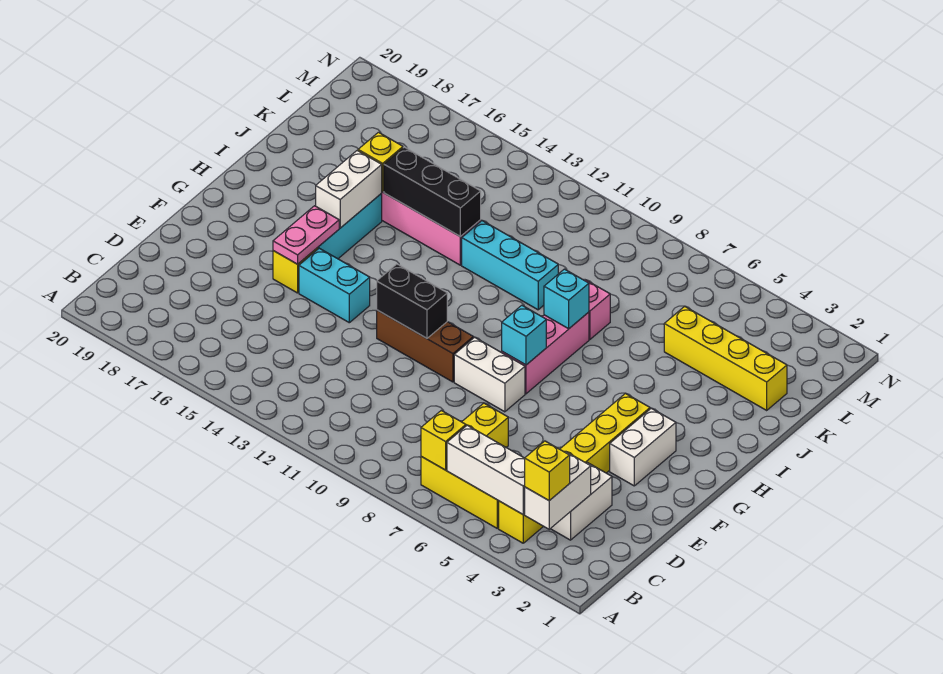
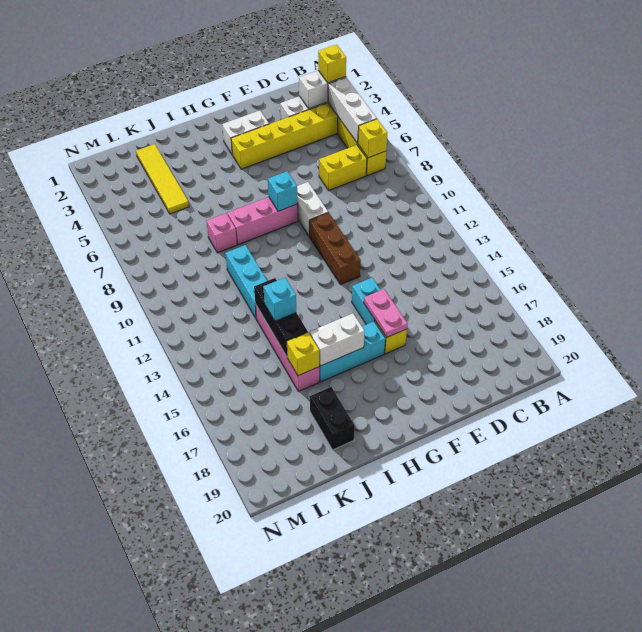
black brick F11:F12 level 2 -> black brick J18:J19 level 1
pink plate F16:G16 level 2 -> pink plate F15:F16 level 2
cyan brick I8 level 2 -> cyan brick J14 level 3
yellow brick K2:K5 level 1 -> yellow tile K2:K5 level 1

